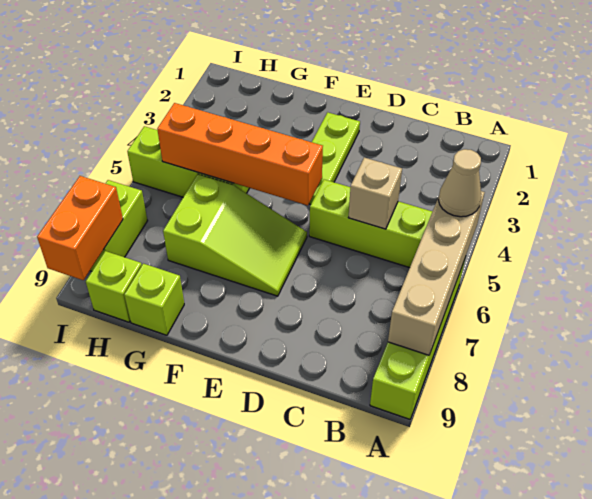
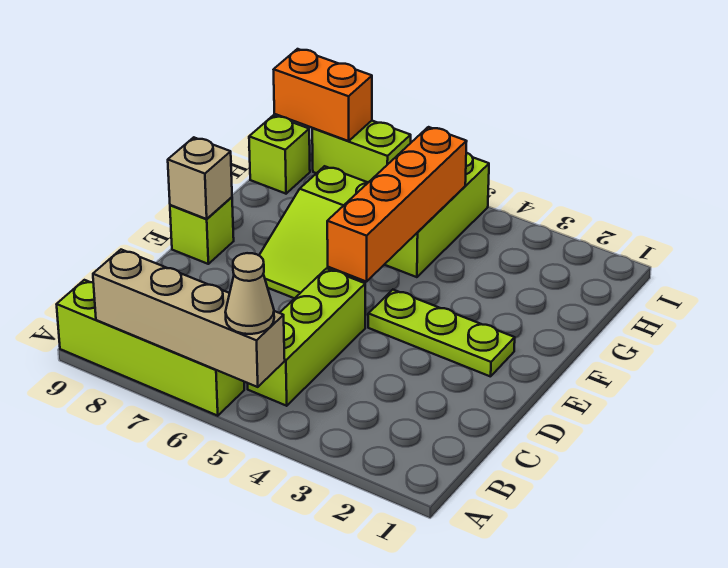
tan brick C5 level 2 -> tan brick E9 level 2
lime brick G9 level 1 -> lime brick E9 level 1

